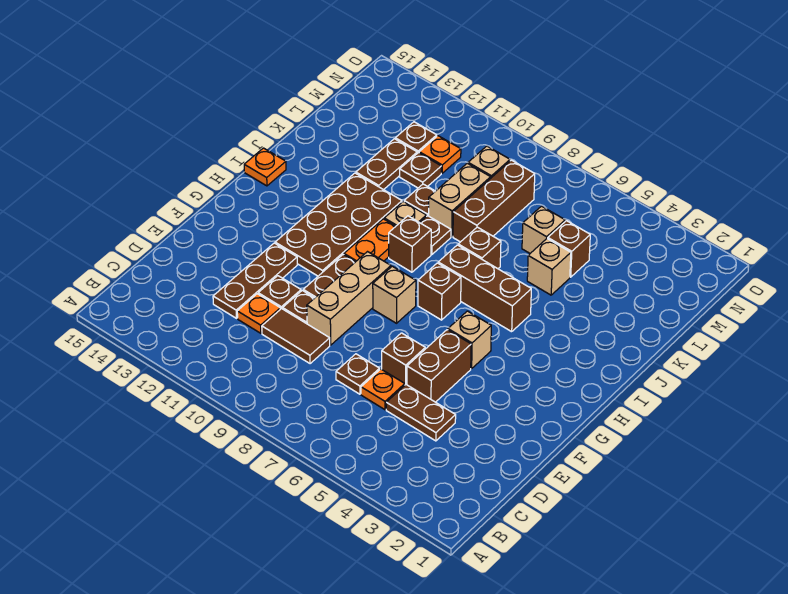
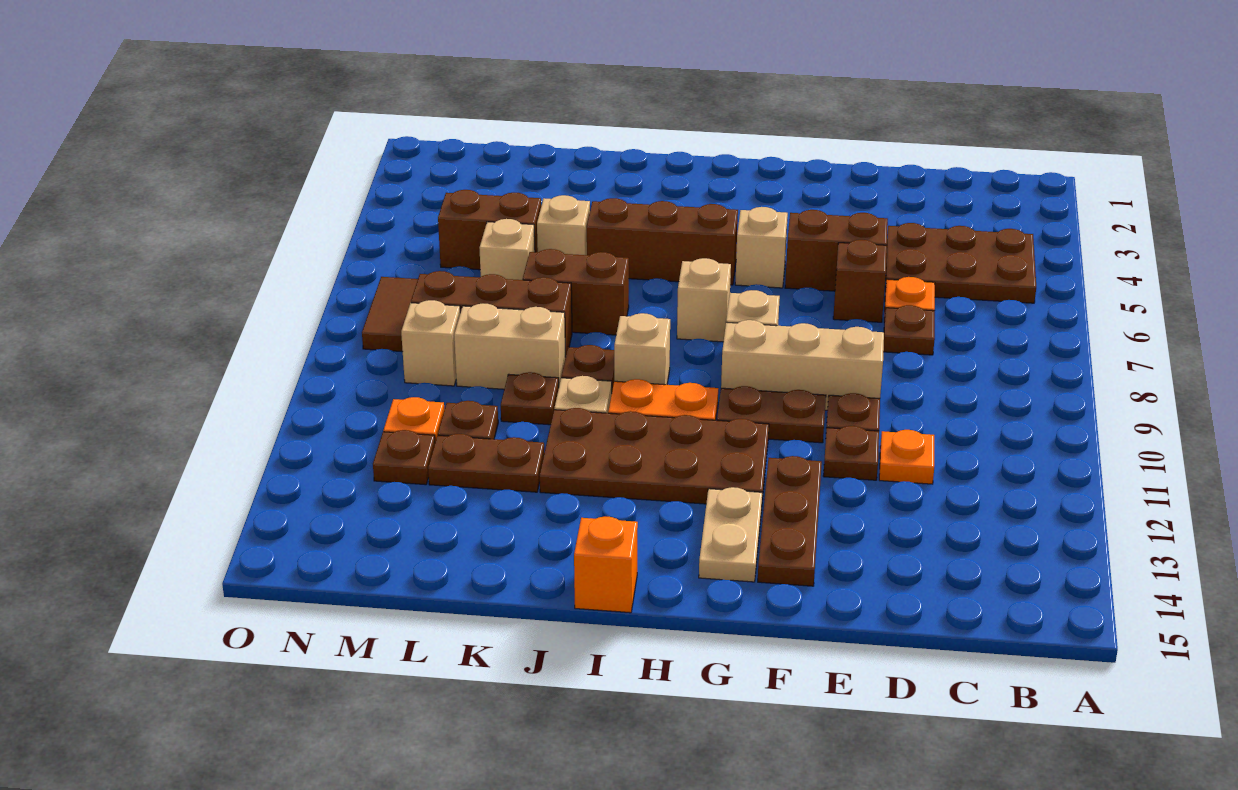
brown plate D4:D5 level 1 -> brown plate B4:D5 level 1
brown tile D9:D10 level 1 -> brown tile N7:N8 level 1
brown plate D12:F12 level 1 -> brown plate F12:F14 level 1
none -> tan plate G13:G14 level 1
brown brick H7 level 1 -> tan brick H7 level 1
brown brick I5:I7 level 1 -> brown brick H5:J5 level 1
brown brick I9 level 1 -> tan brick I9 level 1
orange plate I15 level 1 -> orange brick I15 level 1
brown brick J7 level 1 -> brown brick J7:K7 level 1
brown brick L5 level 1 -> brown brick L5:M5 level 1

